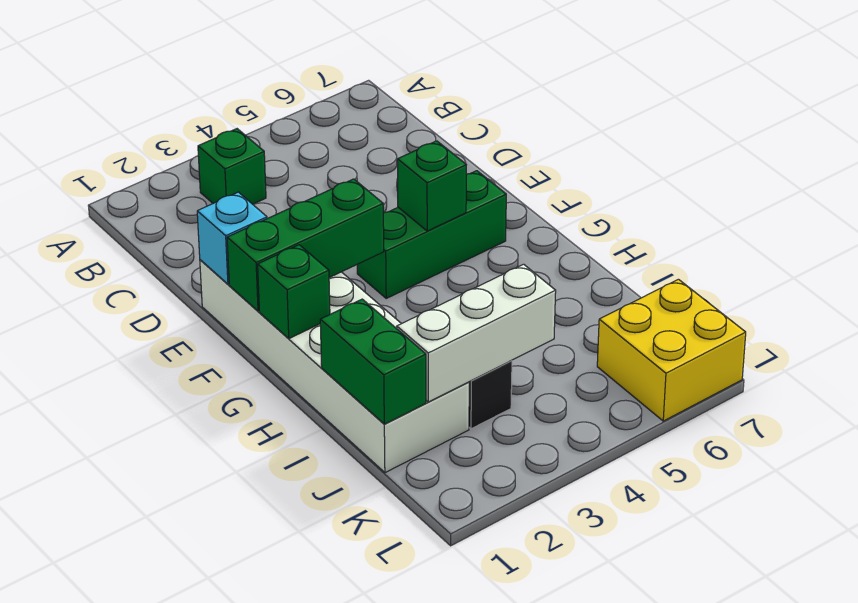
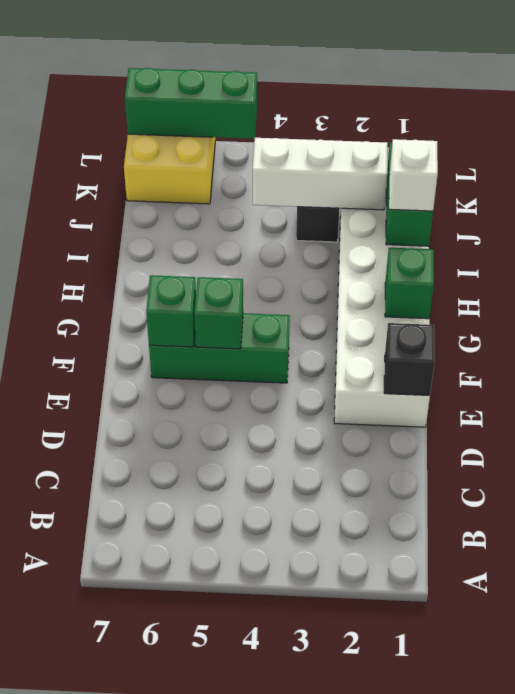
green brick B3 level 1 -> green brick F6 level 2
cyan brick E1 level 2 -> black brick E1 level 2
green brick F1:F3 level 2 -> green brick L5:L7 level 2
none -> white brick I1 level 3

